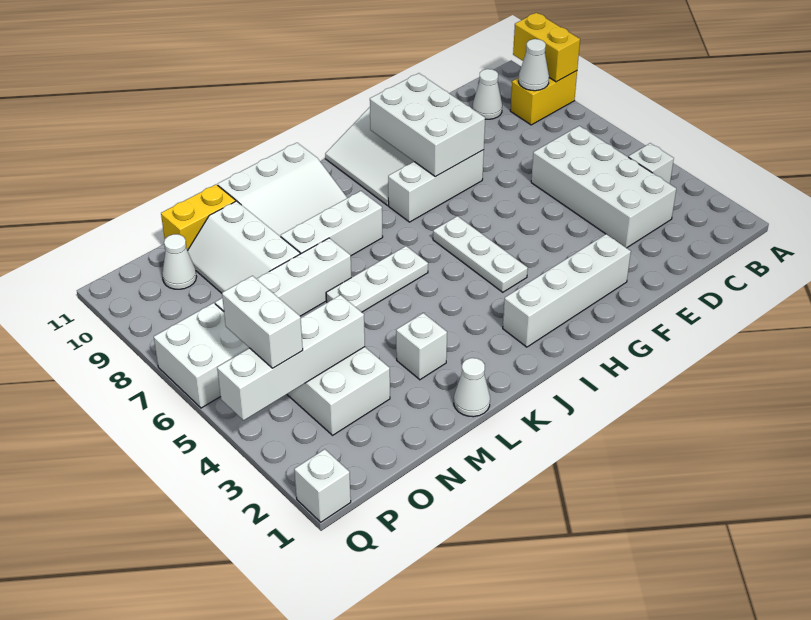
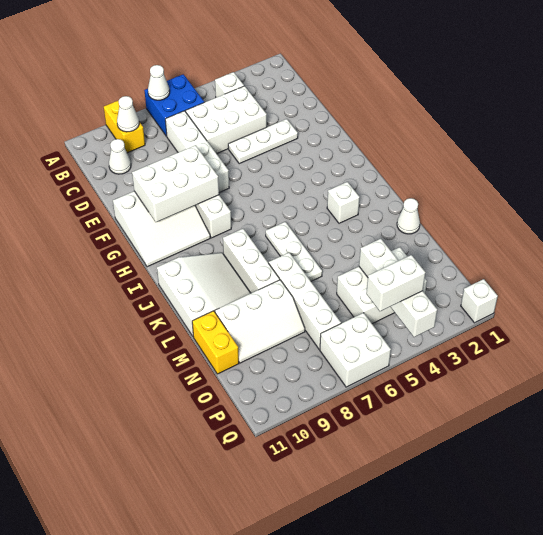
none -> blue brick A6:B7 level 1
yellow brick A9:A10 level 2 -> none
white brick C3:D6 level 1 -> white brick C4:D6 level 1
white brick F2:I2 level 1 -> white brick C7:F7 level 1
white plate H4:H6 level 1 -> white plate E3:E5 level 1
white brick L3 level 1 -> white brick J3 level 1
white cone O10 level 1 -> white cone A7 level 2

